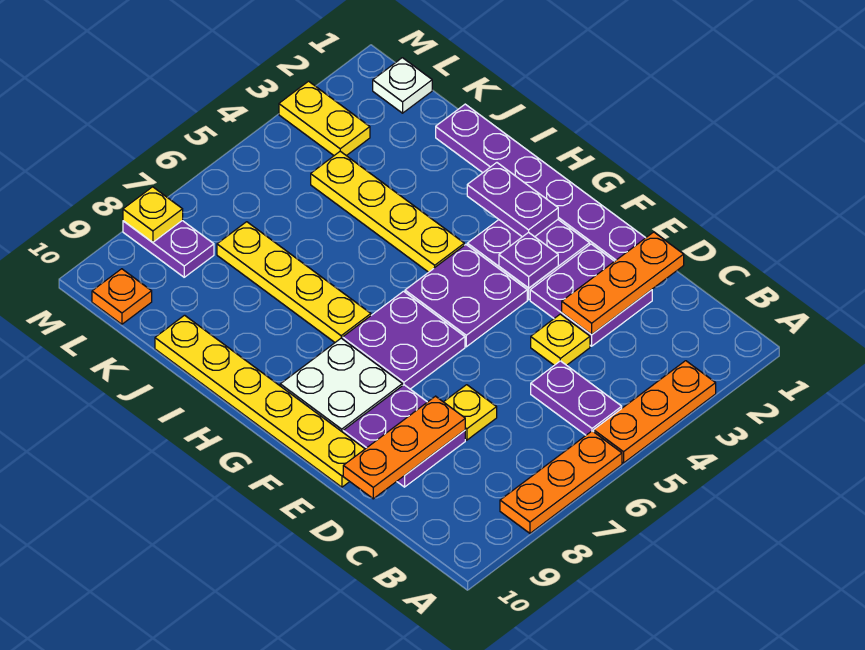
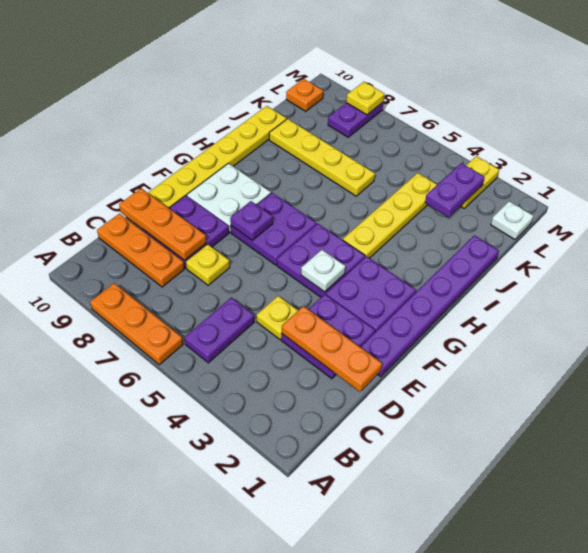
orange plate A3:A5 level 1 -> orange plate C8:C10 level 1
purple plate F3 level 2 -> purple plate F7 level 2
none -> white plate F4 level 2
purple plate G2:H2 level 2 -> purple plate K3:L3 level 2
yellow plate H7:K7 level 1 -> yellow plate J6:J9 level 1

